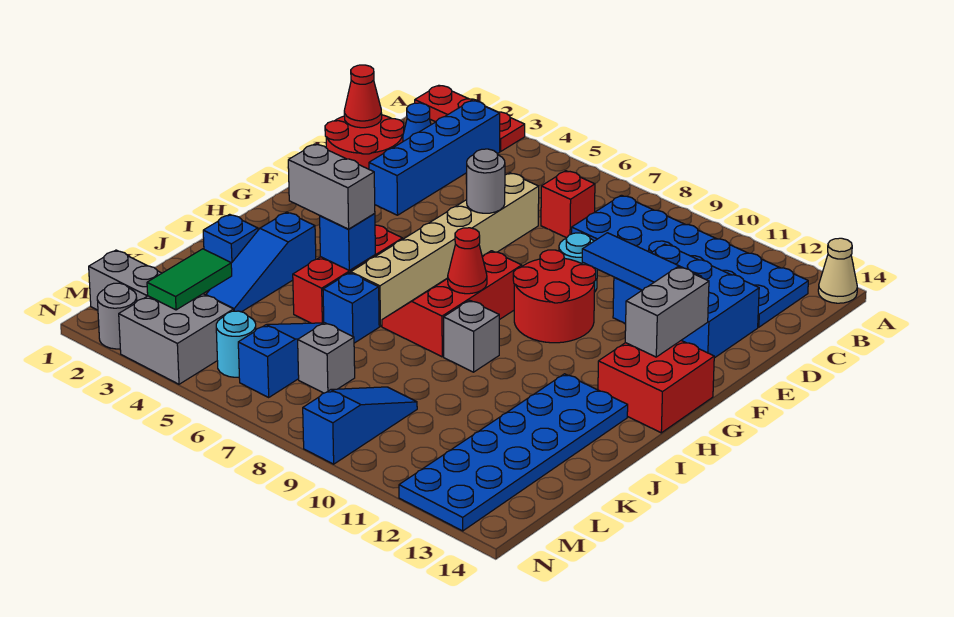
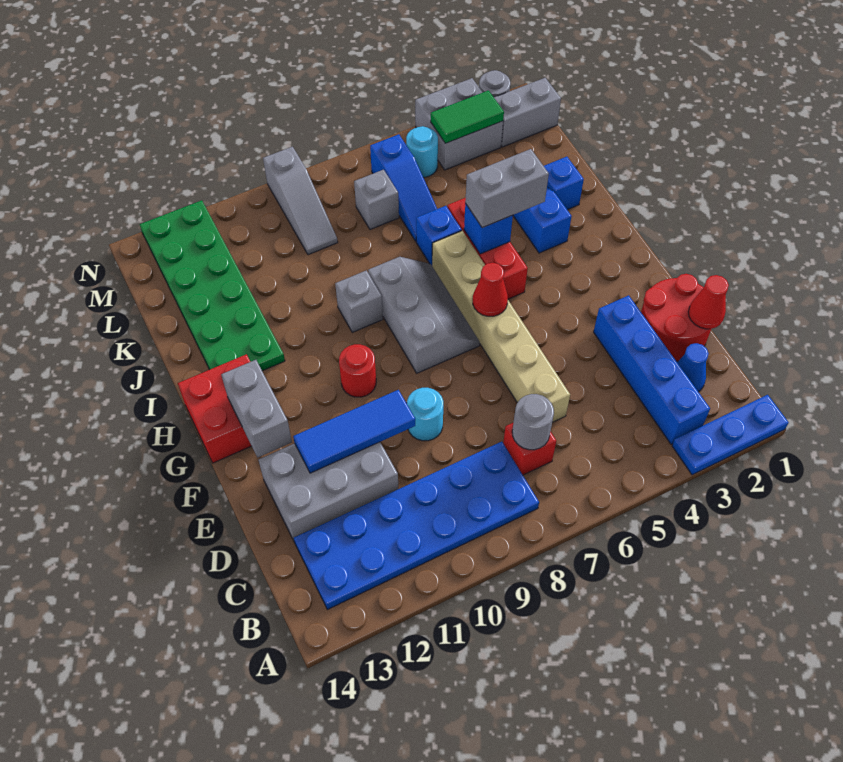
red plate A1:A3 level 1 -> blue plate A1:A3 level 1
tan cone A14 level 1 -> none
blue brick D11:E13 level 1 -> grey brick D11:E13 level 1
grey round brick E6 level 2 -> grey round brick C7 level 2
red round brick F9:G10 level 1 -> red round brick G10 level 1
red slope G7:I8 level 1 top 8 -> grey slope G7:I8 level 1 top 8
red cone H8 level 2 -> red cone G6 level 2
blue plate I12:N13 level 1 -> green plate I12:N13 level 1
green tile L3:M3 level 2 -> green tile M3:M4 level 2
blue slope L9:N9 level 1 top N -> grey slope L9:N9 level 1 top N

